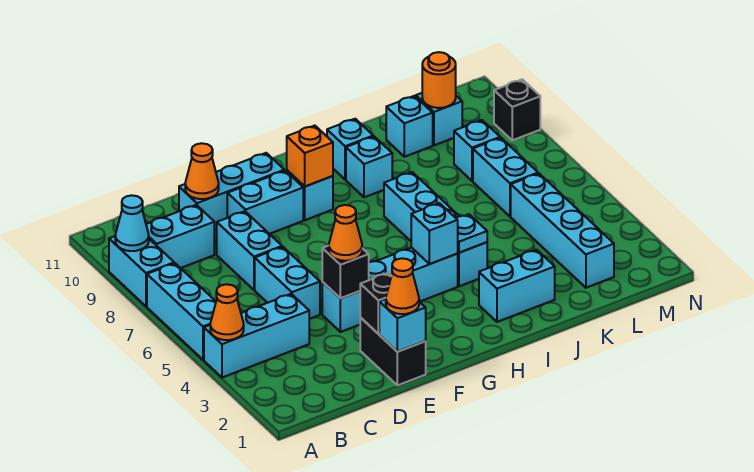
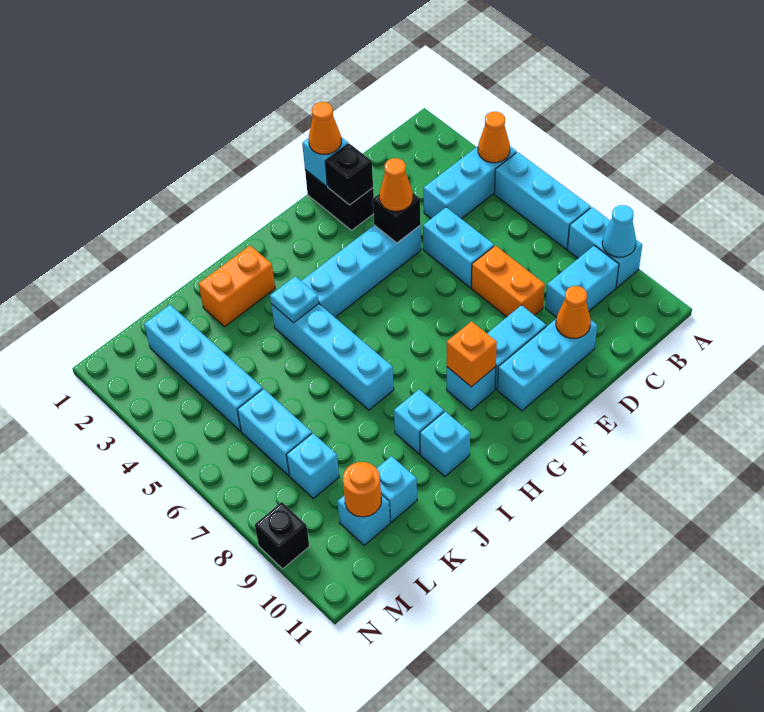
cyan brick D7:D8 level 1 -> orange brick D7:D8 level 1
cyan brick H4 level 2 -> none
cyan brick I2:J2 level 1 -> orange brick I2:J2 level 1

